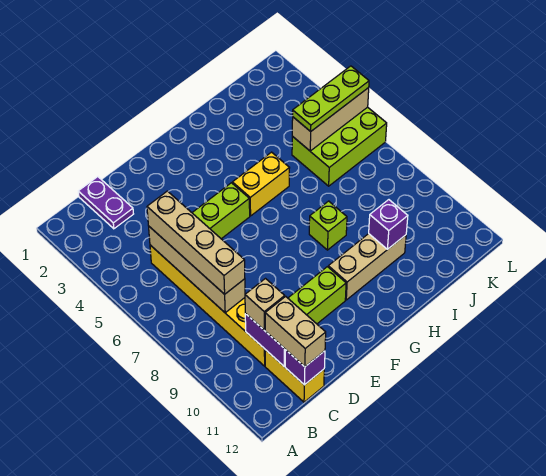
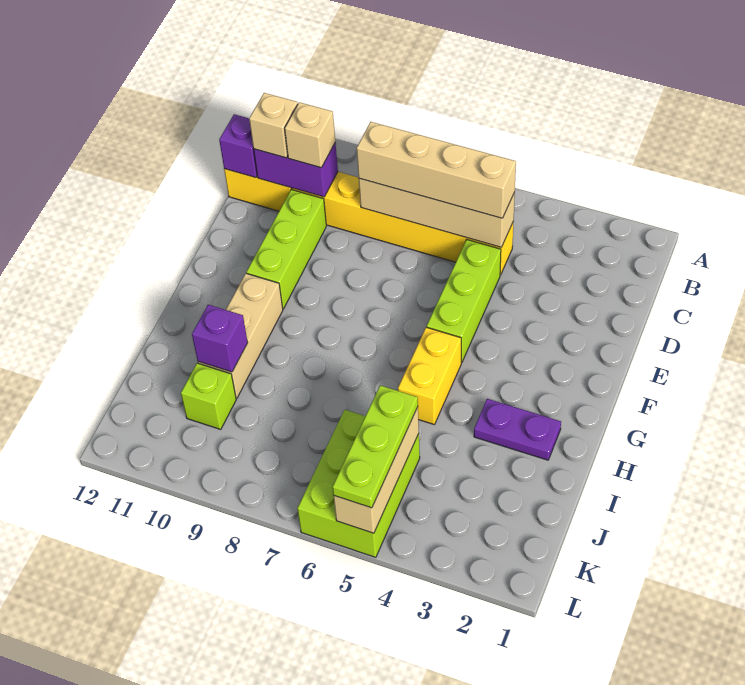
purple plate C1:C2 level 1 -> purple plate H2:H3 level 1
tan brick C11:C12 level 3 -> tan brick C11 level 3
lime brick H8 level 1 -> lime brick J10 level 1

